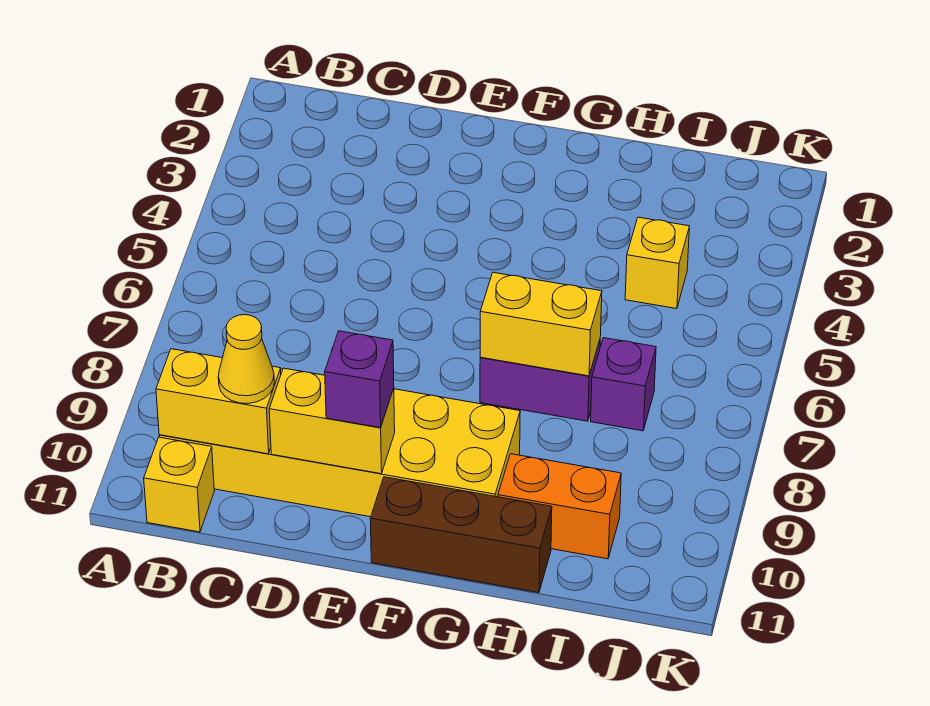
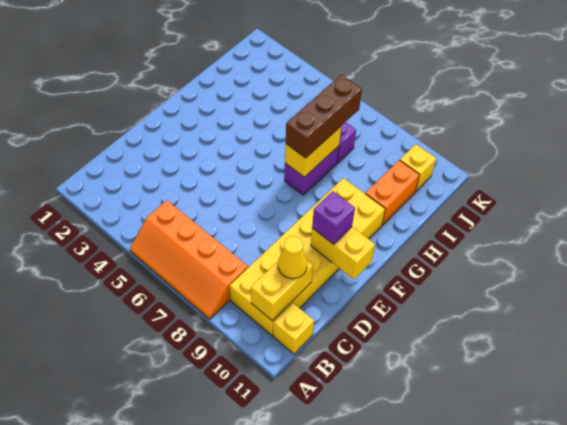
none -> orange slope A5:B8 level 1 top B
yellow brick D10:E10 level 2 -> yellow brick E10:E11 level 2
brown brick F11:H11 level 1 -> brown brick G7:I7 level 3
yellow brick I4 level 1 -> yellow brick J10 level 1

